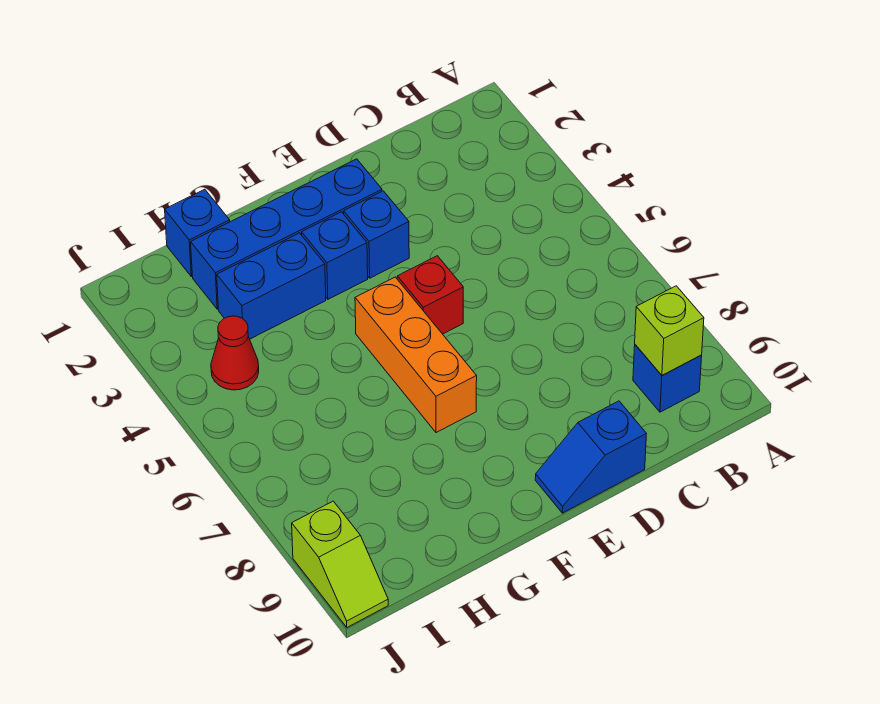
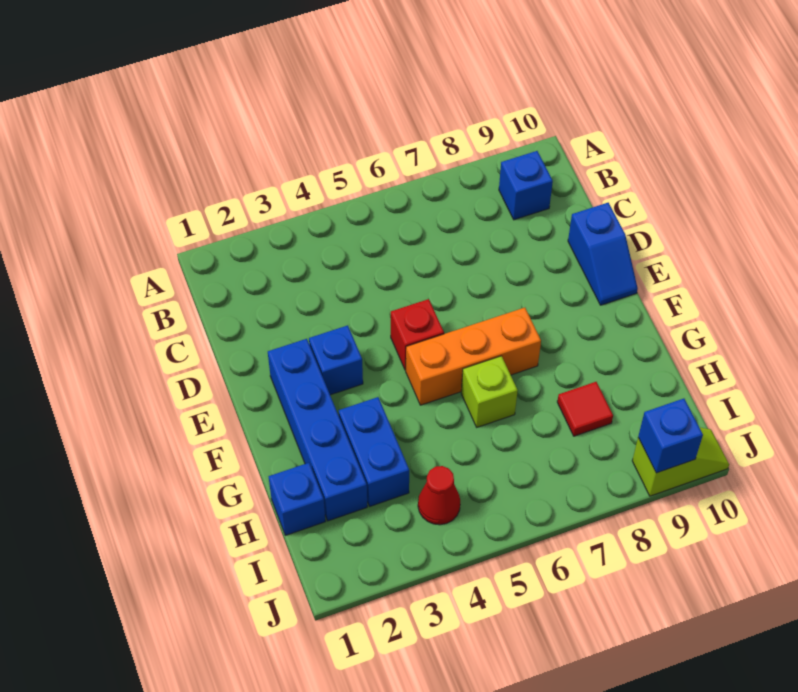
lime brick B9 level 2 -> lime brick G6 level 1
blue brick F3 level 1 -> blue brick J9 level 2
none -> red tile H8 level 1

